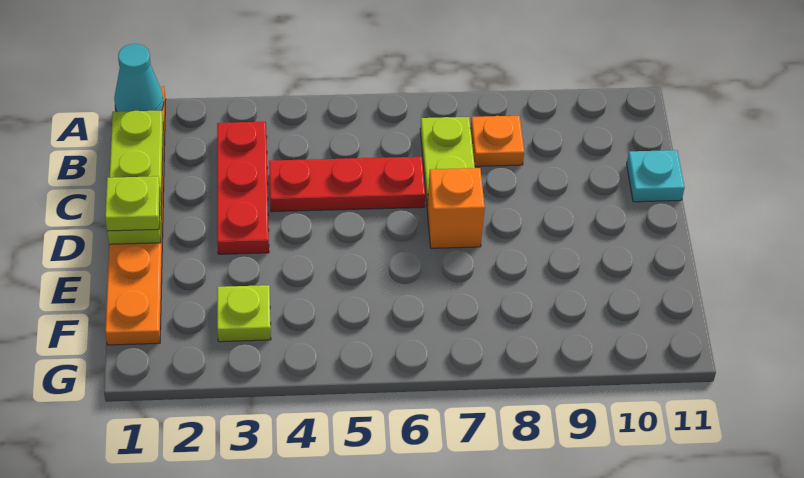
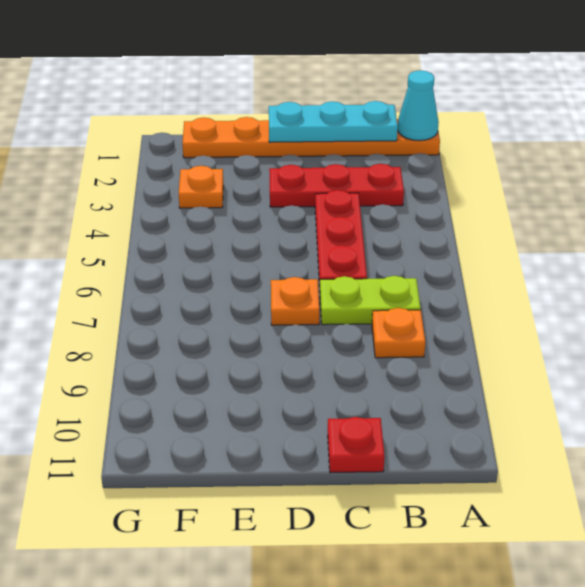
lime plate B1:D1 level 2 -> cyan plate B1:D1 level 2
cyan plate C11 level 1 -> red plate C11 level 1
lime plate D1 level 3 -> none
orange brick D7 level 1 -> orange plate D7 level 1
lime plate F3 level 1 -> orange plate F3 level 1

